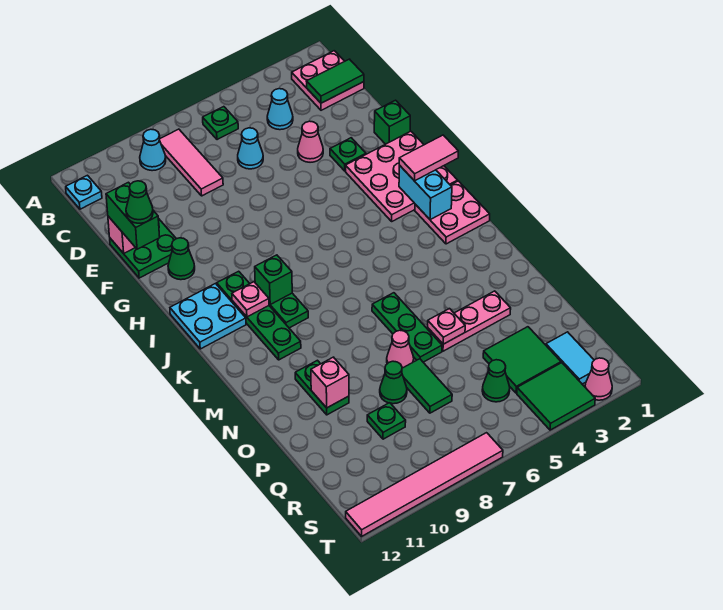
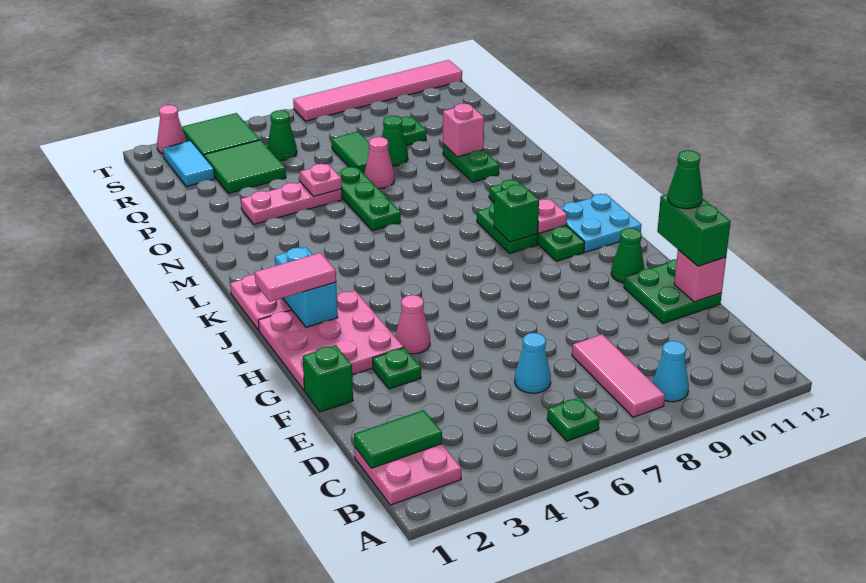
cyan plate B12 level 1 -> none
cyan cone C4 level 1 -> none
pink cone E4 level 1 -> pink cone G4 level 1

